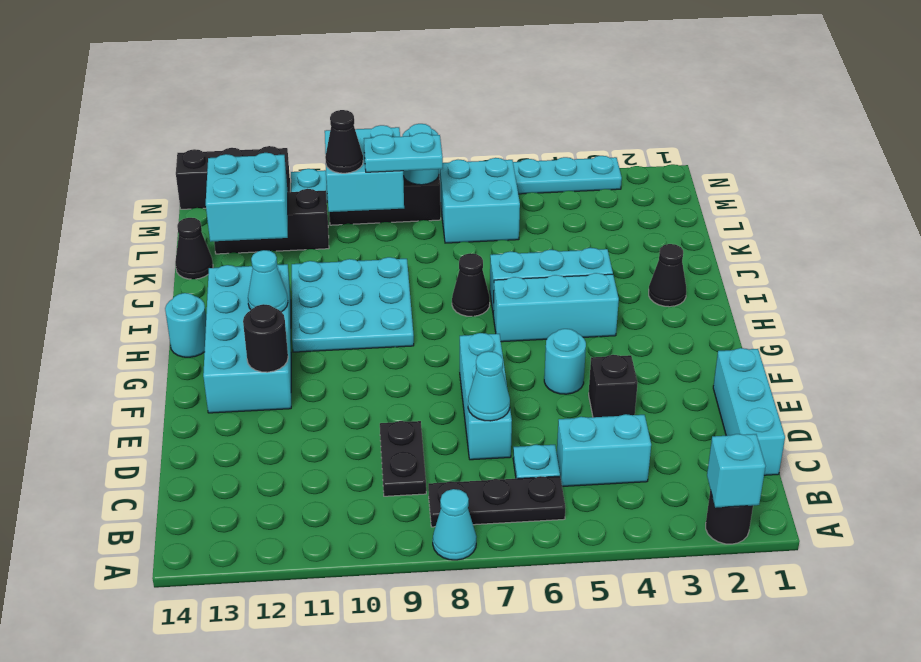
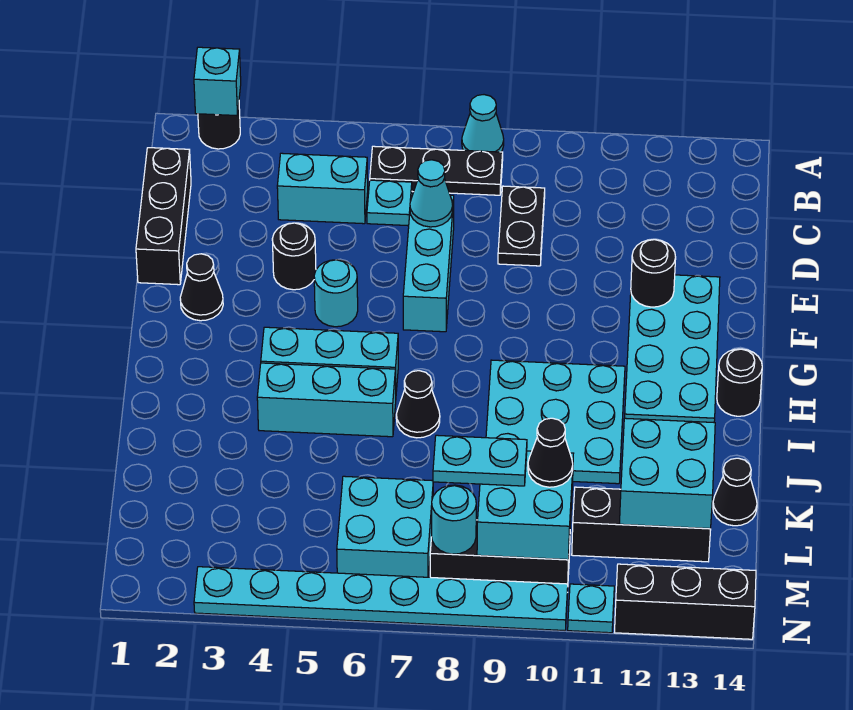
cyan brick C1:E1 level 1 -> black brick C1:E1 level 1
black brick E4 level 1 -> black round brick E4 level 1
cyan cone H12 level 2 -> none
cyan round brick H14 level 1 -> black round brick H14 level 1
black cone I2 level 1 -> black cone F2 level 1

